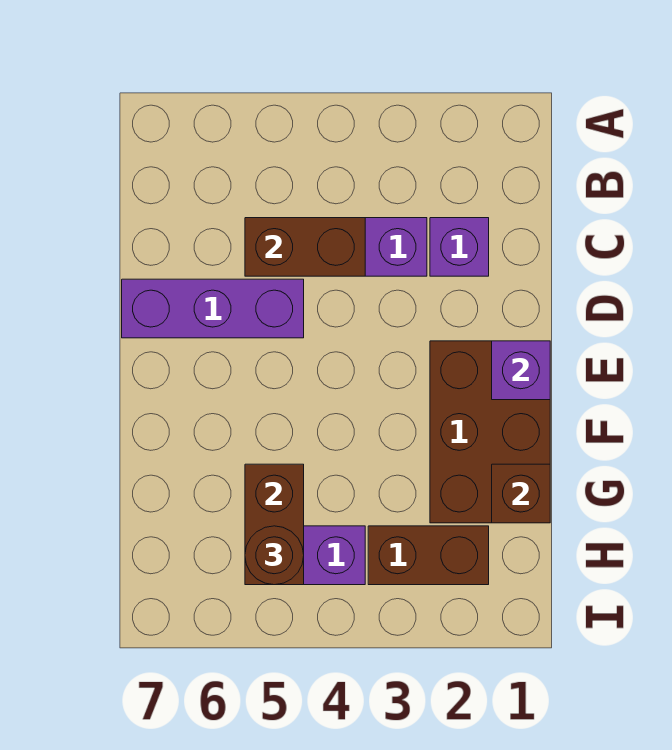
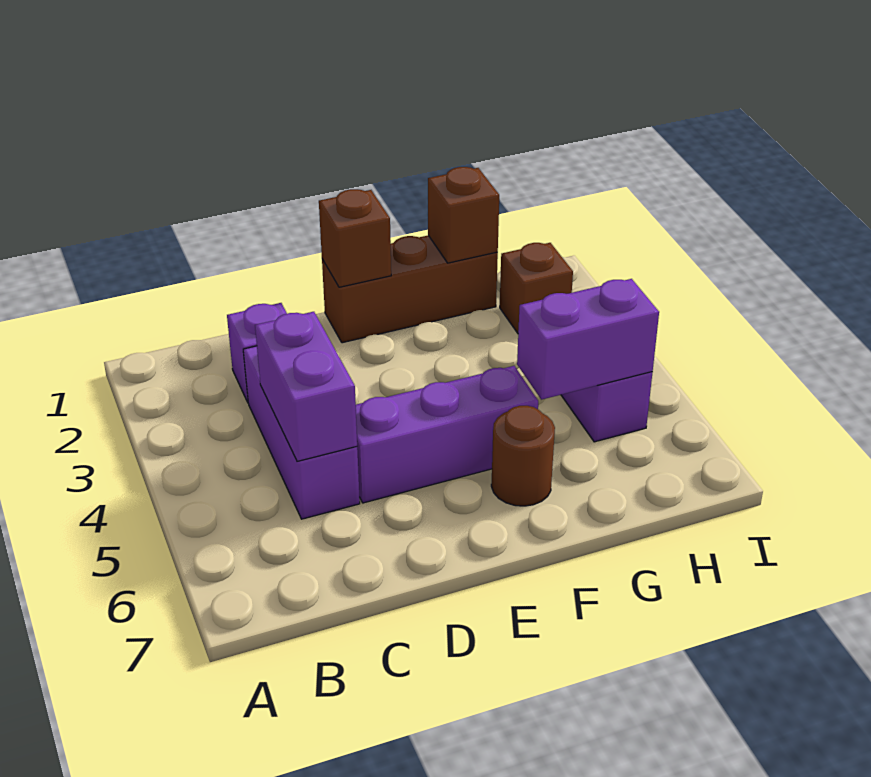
brown brick C4:C5 level 2 -> purple brick C4:C5 level 2
purple brick D5:D7 level 1 -> purple brick D5:F5 level 1
brown brick E1:G2 level 1 -> brown brick E1:G1 level 1
purple brick E1 level 2 -> brown brick E1 level 2
brown brick G5:H5 level 2 -> purple brick G5:H5 level 2
brown brick H2:H3 level 1 -> brown brick H2 level 1
brown round brick H5 level 3 -> brown round brick F6 level 1

